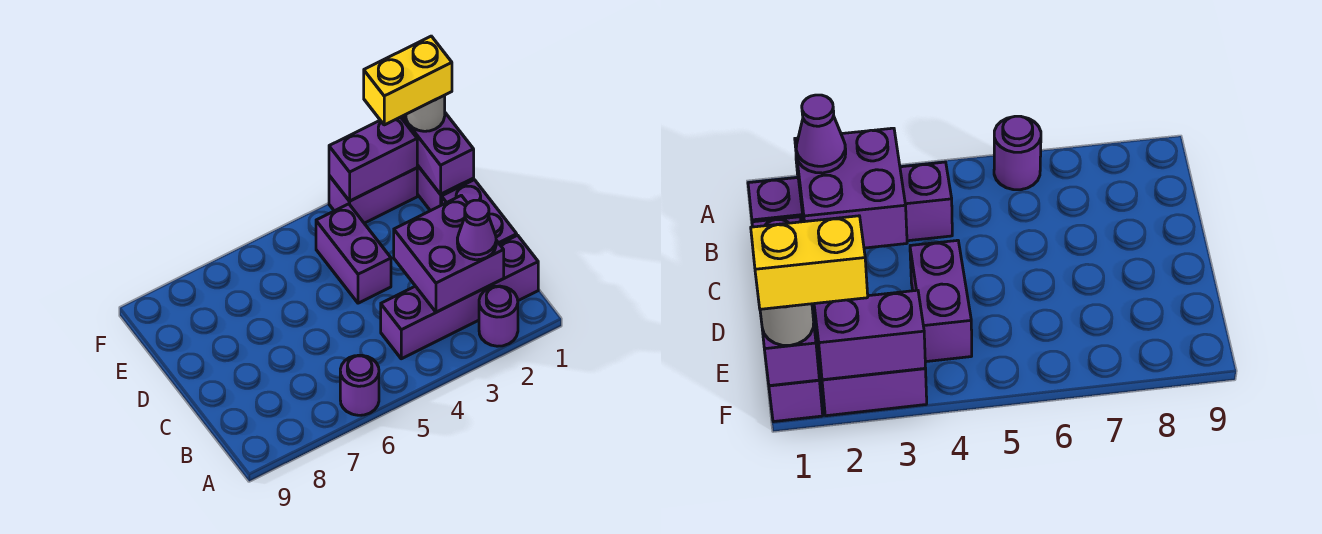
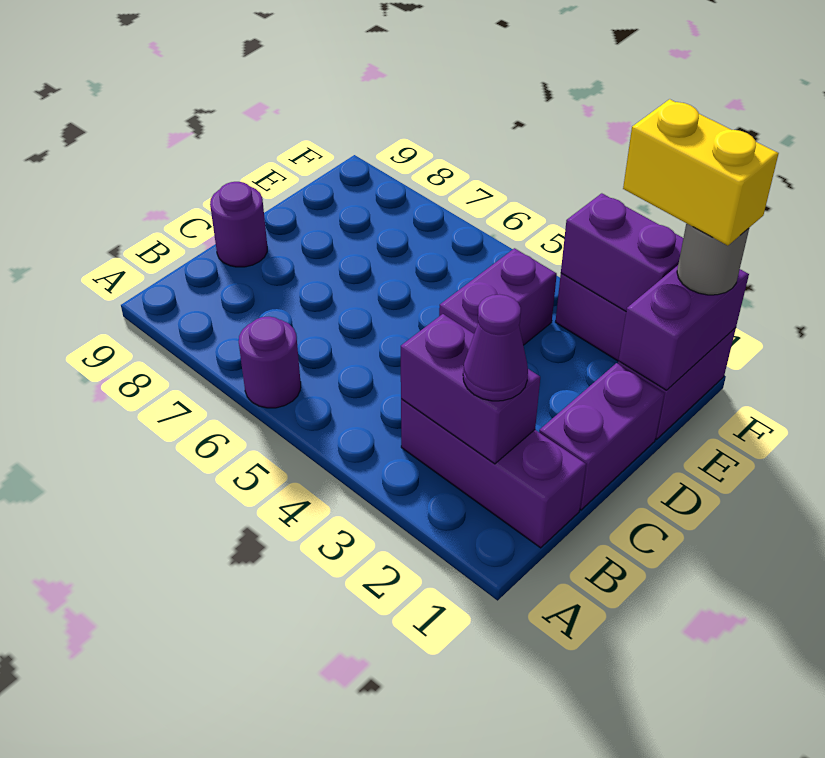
purple round brick A2 level 1 -> purple round brick C9 level 1
purple brick B1:B4 level 1 -> purple brick B1:B3 level 1
purple brick B2:C3 level 2 -> purple brick B2:B3 level 2

